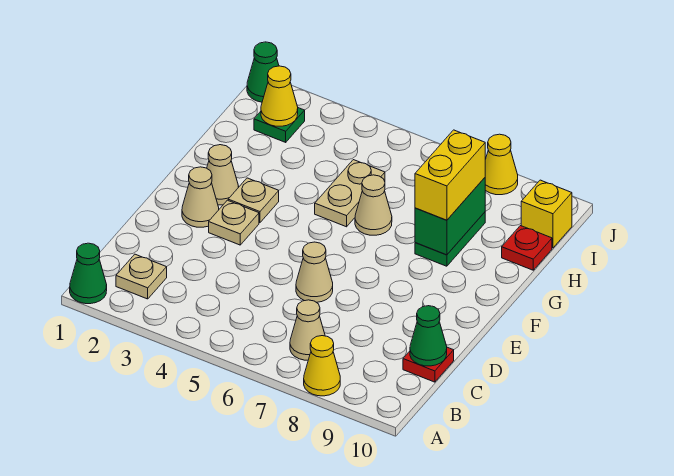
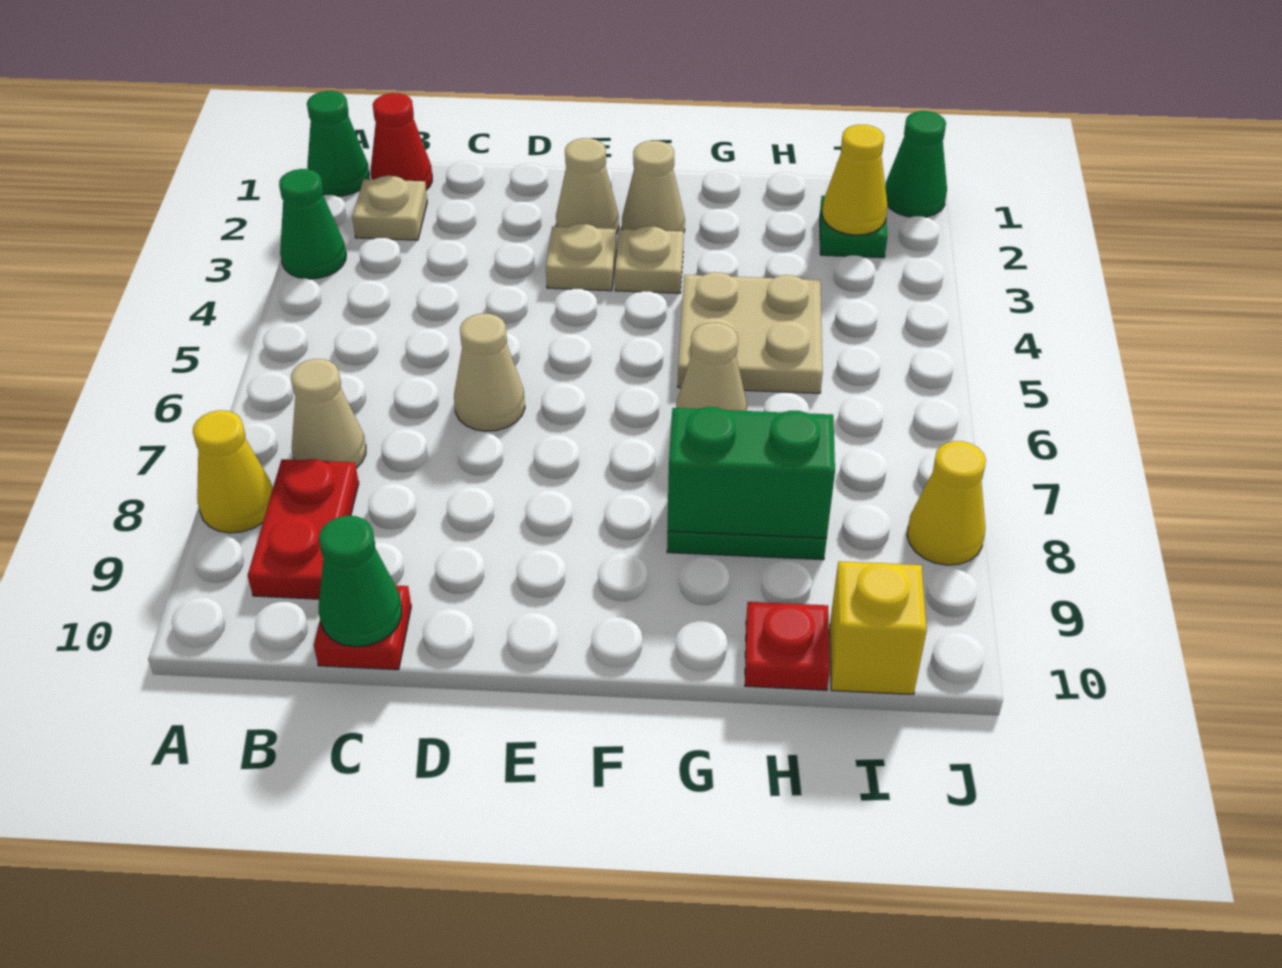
none -> green cone A3 level 1
none -> red cone B1 level 1
none -> red plate B8:B9 level 1
tan plate G5:H5 level 1 -> tan plate G4:H5 level 1
yellow brick G8:H8 level 3 -> none

